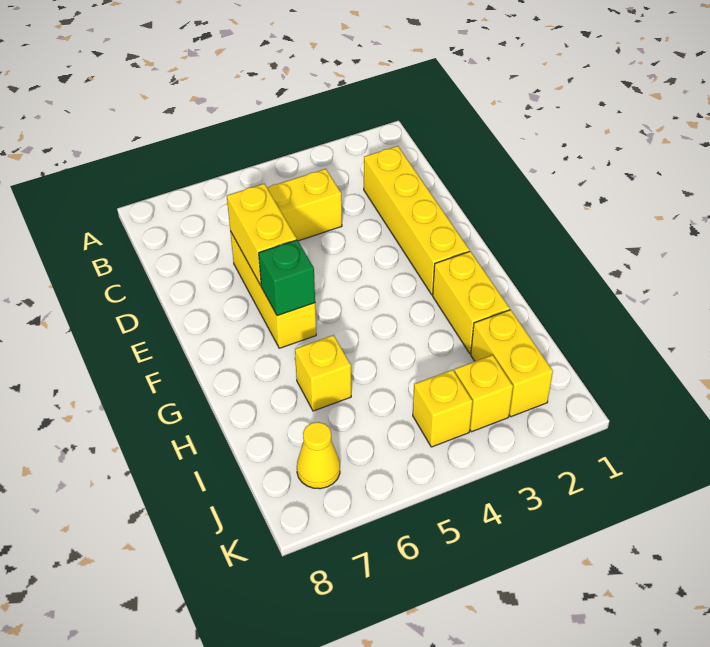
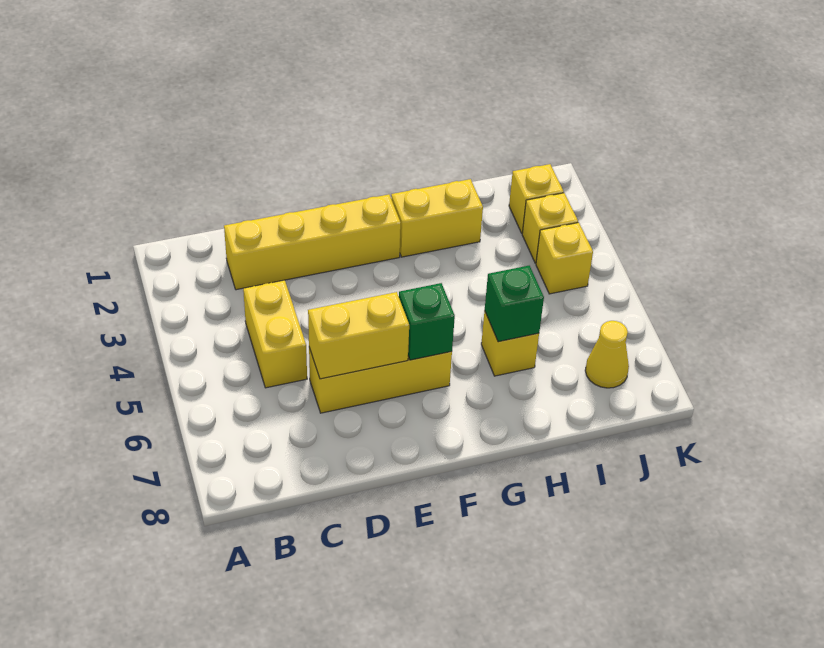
none -> green brick H6 level 2
yellow brick I2:J2 level 1 -> yellow brick J2 level 1

